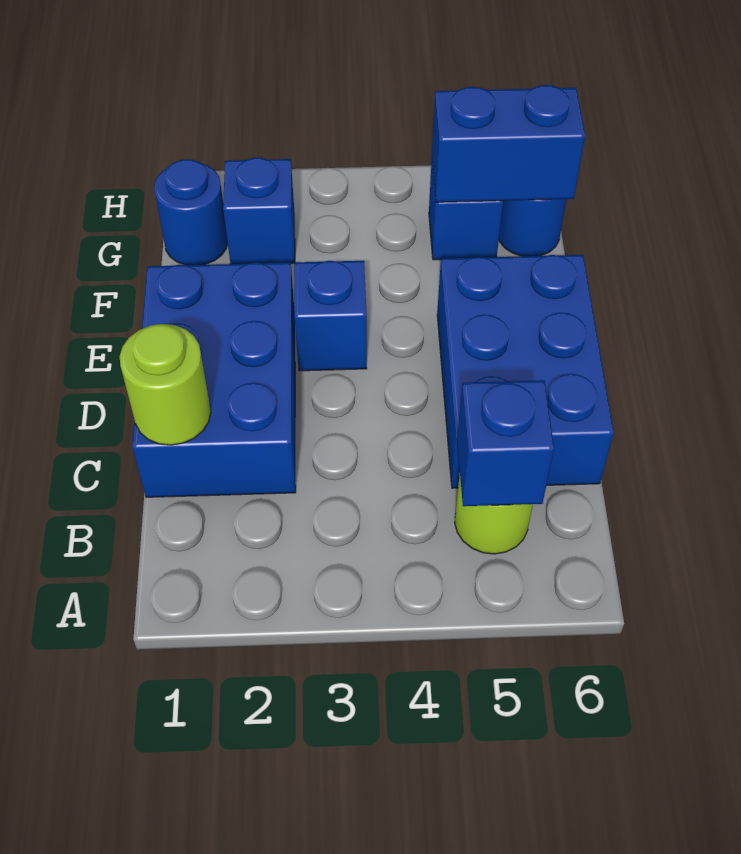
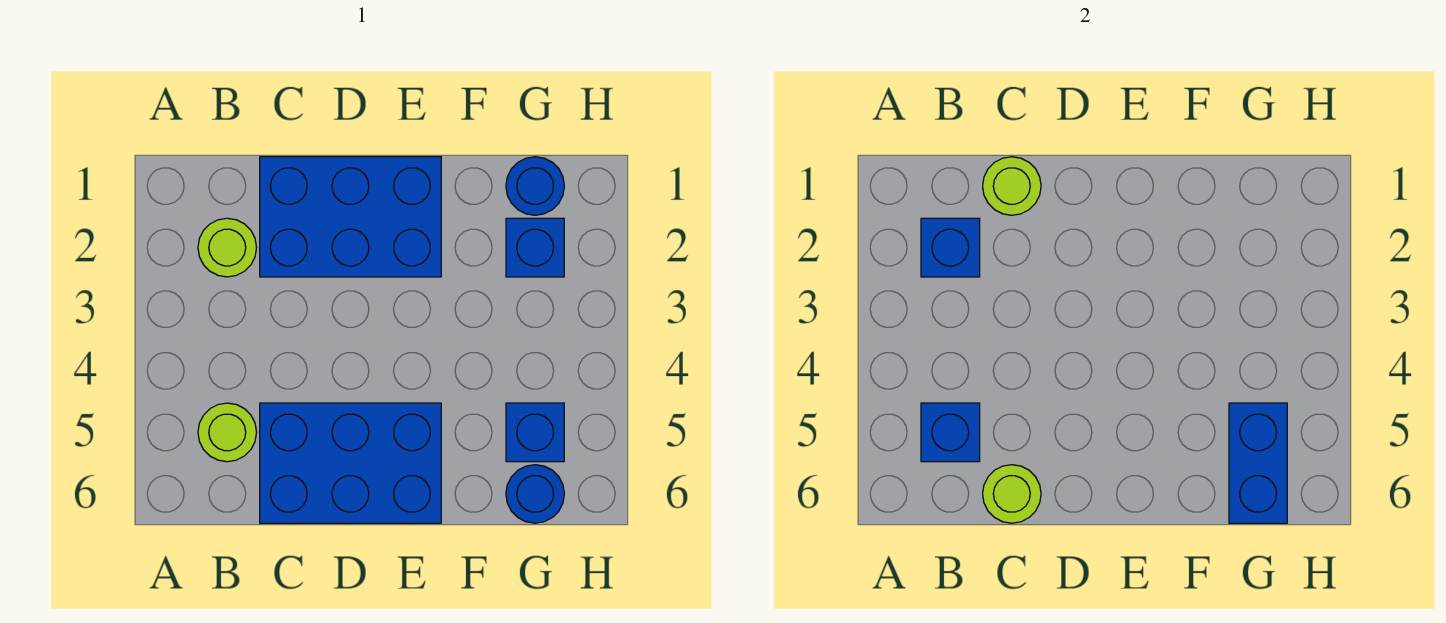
none -> lime round brick B2 level 1
none -> lime round brick C6 level 2
blue brick E3 level 1 -> blue brick B2 level 2

